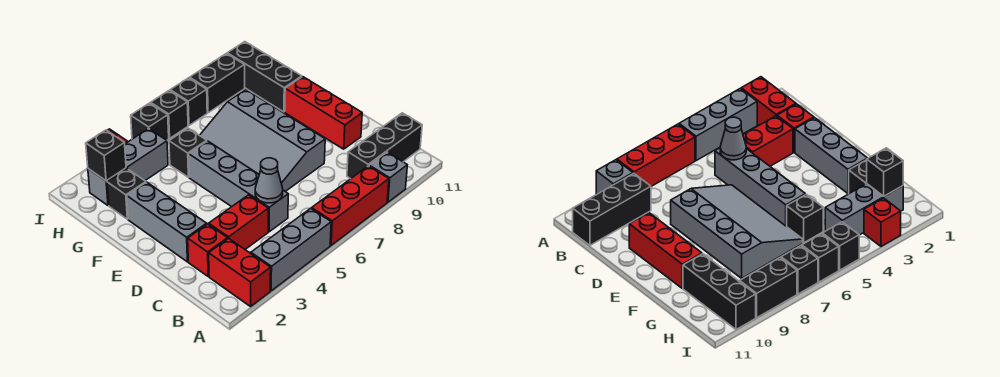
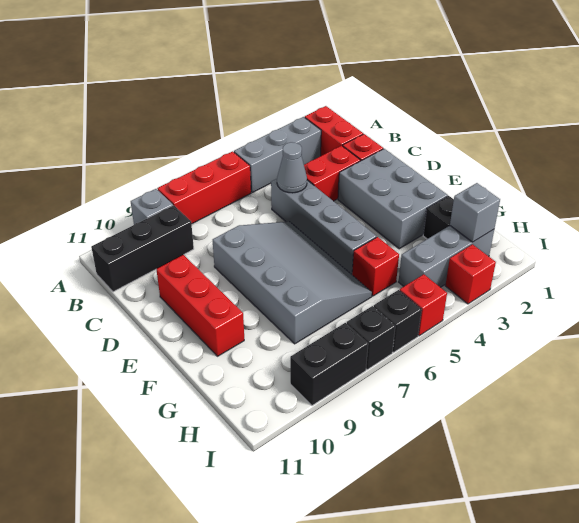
grey brick D2:F2 level 1 -> grey brick D2:F3 level 1
black brick G5 level 1 -> red brick G5 level 1
black brick G10:I10 level 1 -> none
black brick H2 level 2 -> grey brick H2 level 2
black brick I5 level 1 -> red brick I5 level 1

